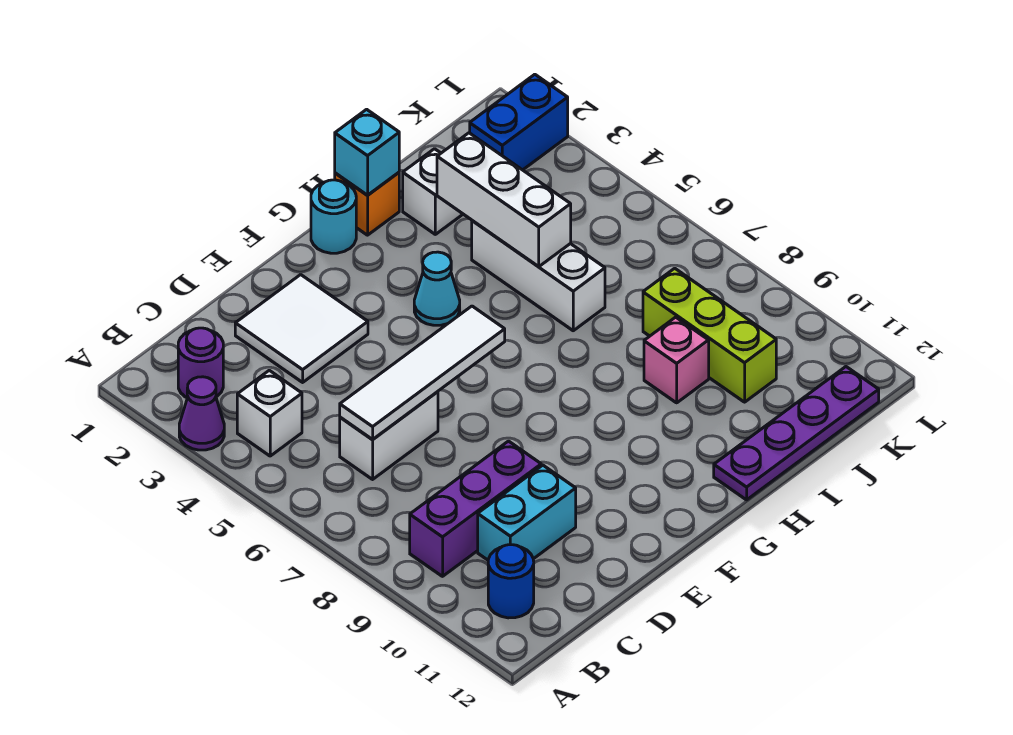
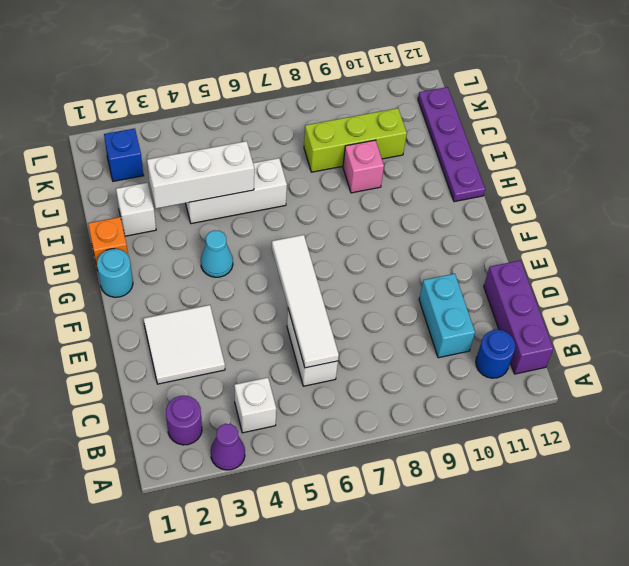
purple brick B9:D9 level 1 -> purple brick B12:D12 level 1
cyan brick H1 level 2 -> none
blue brick K2:L2 level 1 -> blue brick K2 level 1

